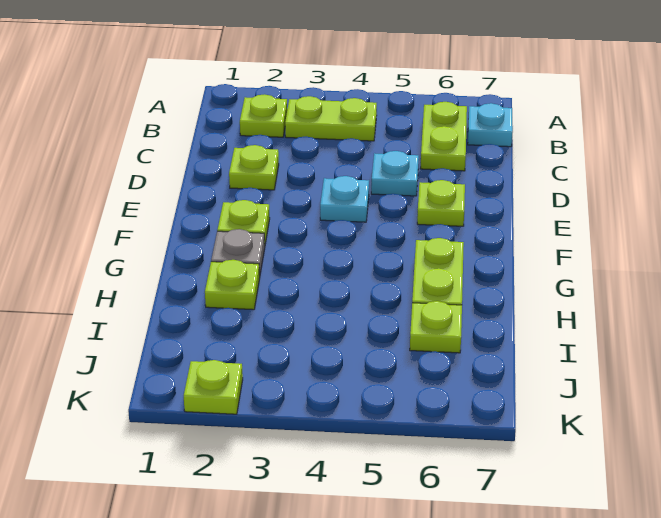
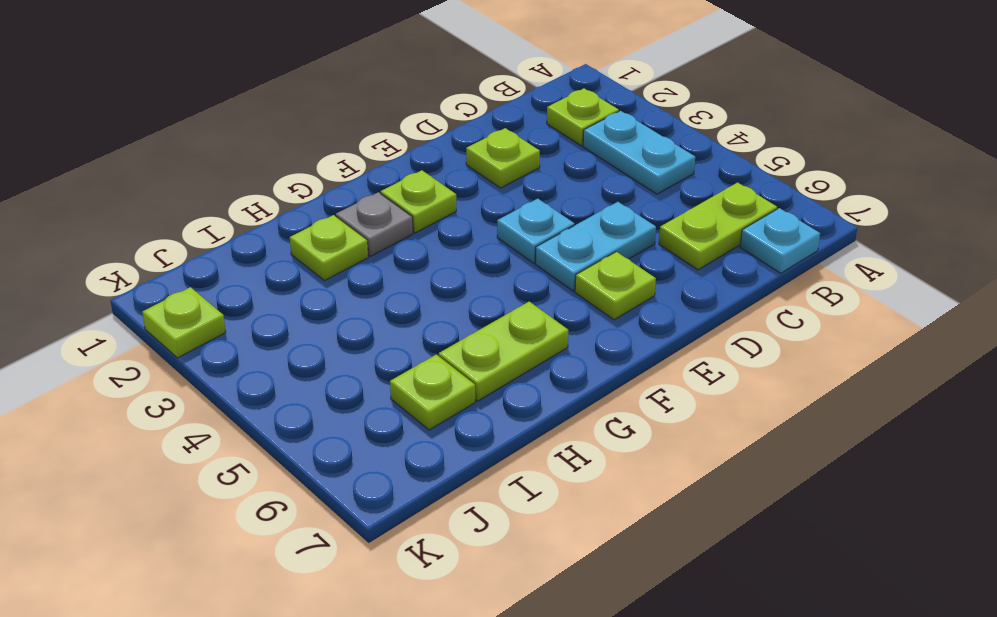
lime plate B3:B4 level 1 -> cyan plate B3:B4 level 1
cyan plate D5 level 1 -> cyan plate D5:E5 level 1

